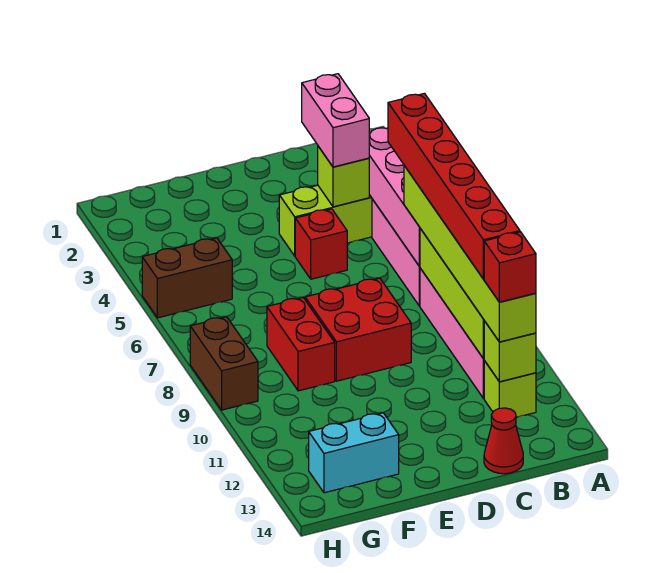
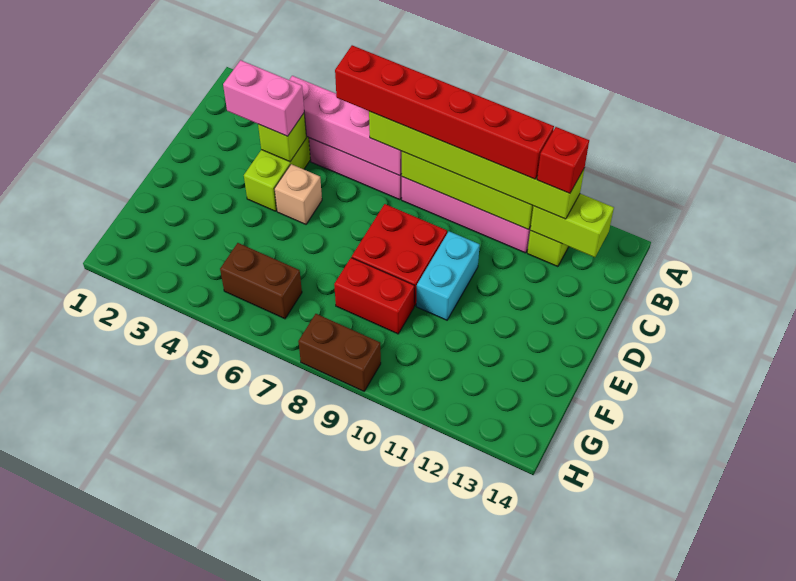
lime brick B12 level 2 -> lime brick B12:B13 level 2
red cone C14 level 1 -> none
red brick D5 level 1 -> tan brick D5 level 1
cyan brick F13:G13 level 1 -> cyan brick D10:E10 level 1
brown brick G5:H5 level 1 -> brown brick G5:G6 level 1

